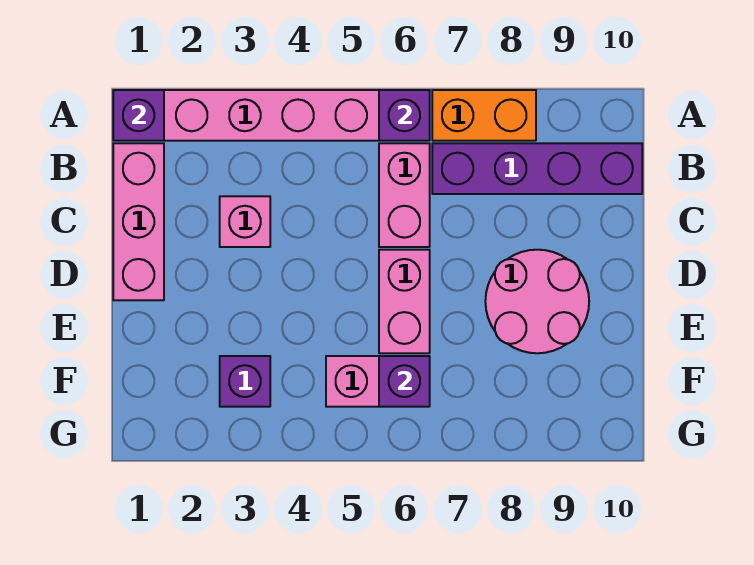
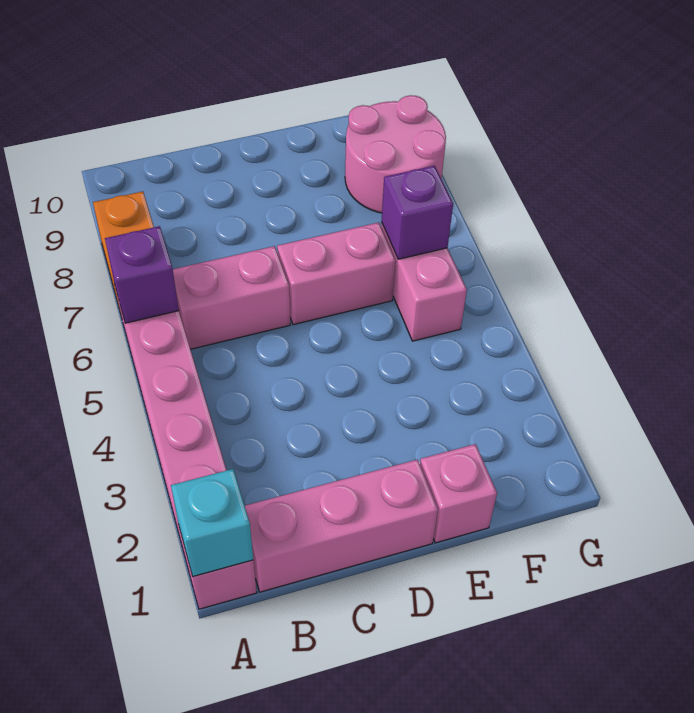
purple brick A1 level 2 -> cyan brick A1 level 2
purple brick B7:B10 level 1 -> none
pink brick C3 level 1 -> pink brick E1 level 1
pink round brick D8:E9 level 1 -> pink round brick F8:G9 level 1
purple brick F3 level 1 -> none

